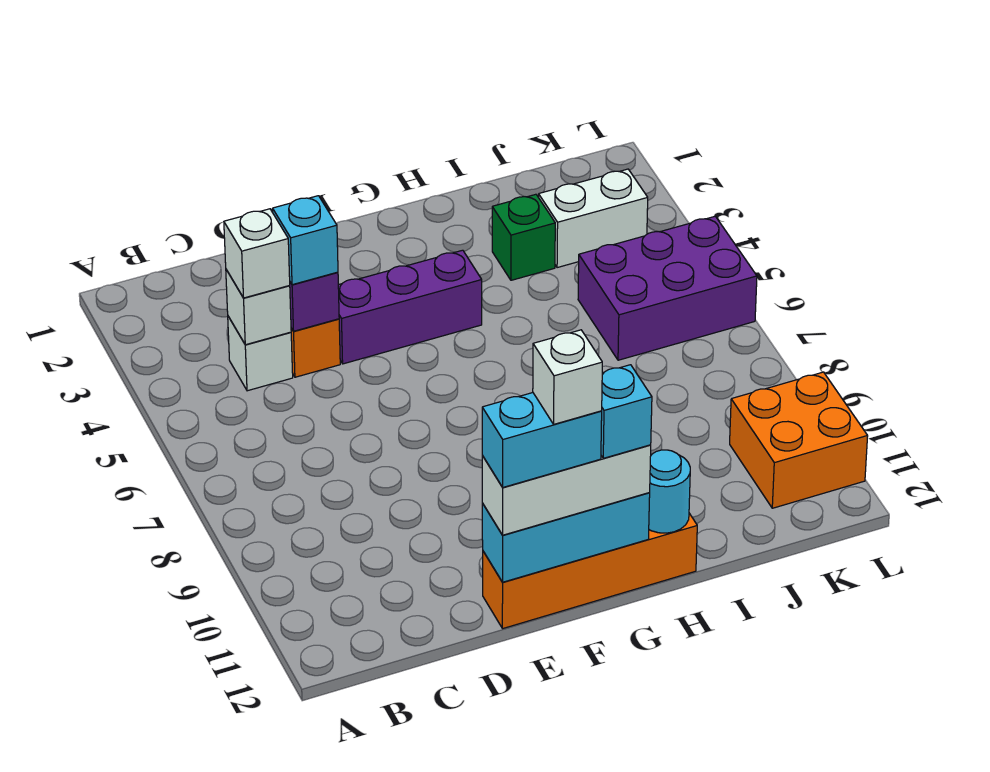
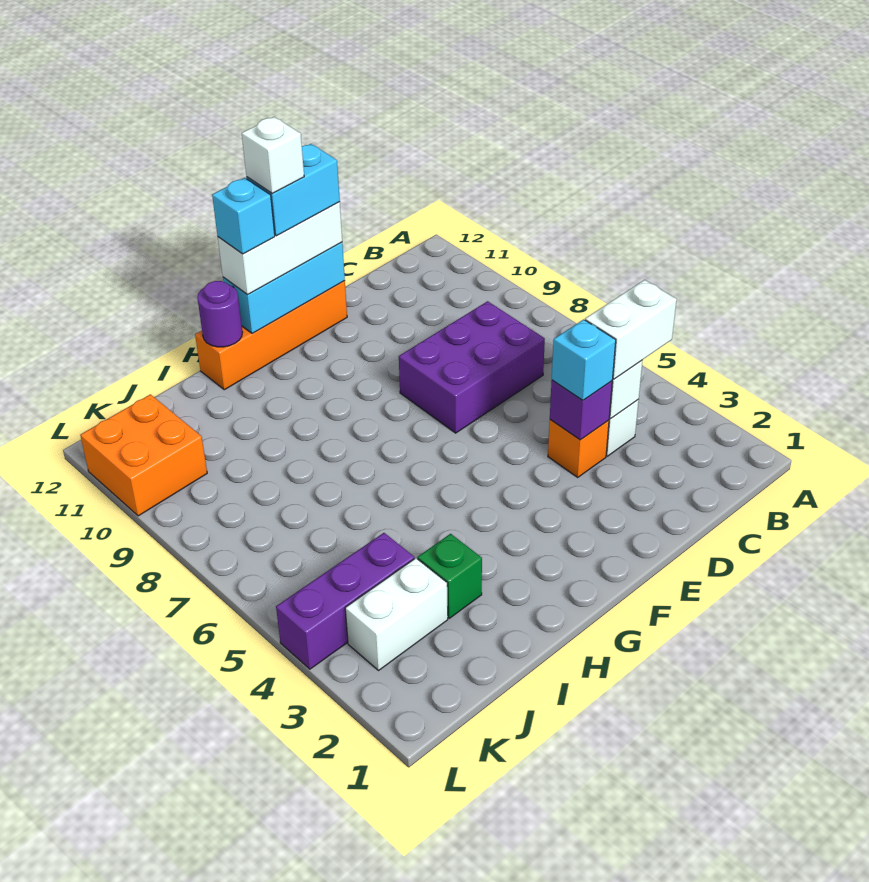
white brick C4 level 3 -> white brick B4:C4 level 3
purple brick E4:G4 level 1 -> purple brick J4:L4 level 1
cyan round brick H12 level 2 -> purple round brick H12 level 2
purple brick J5:L6 level 1 -> purple brick C7:E8 level 1

